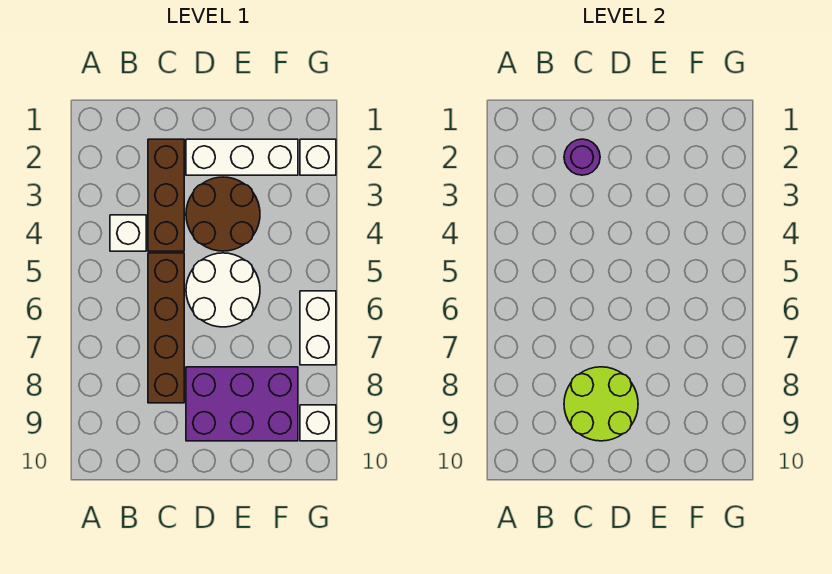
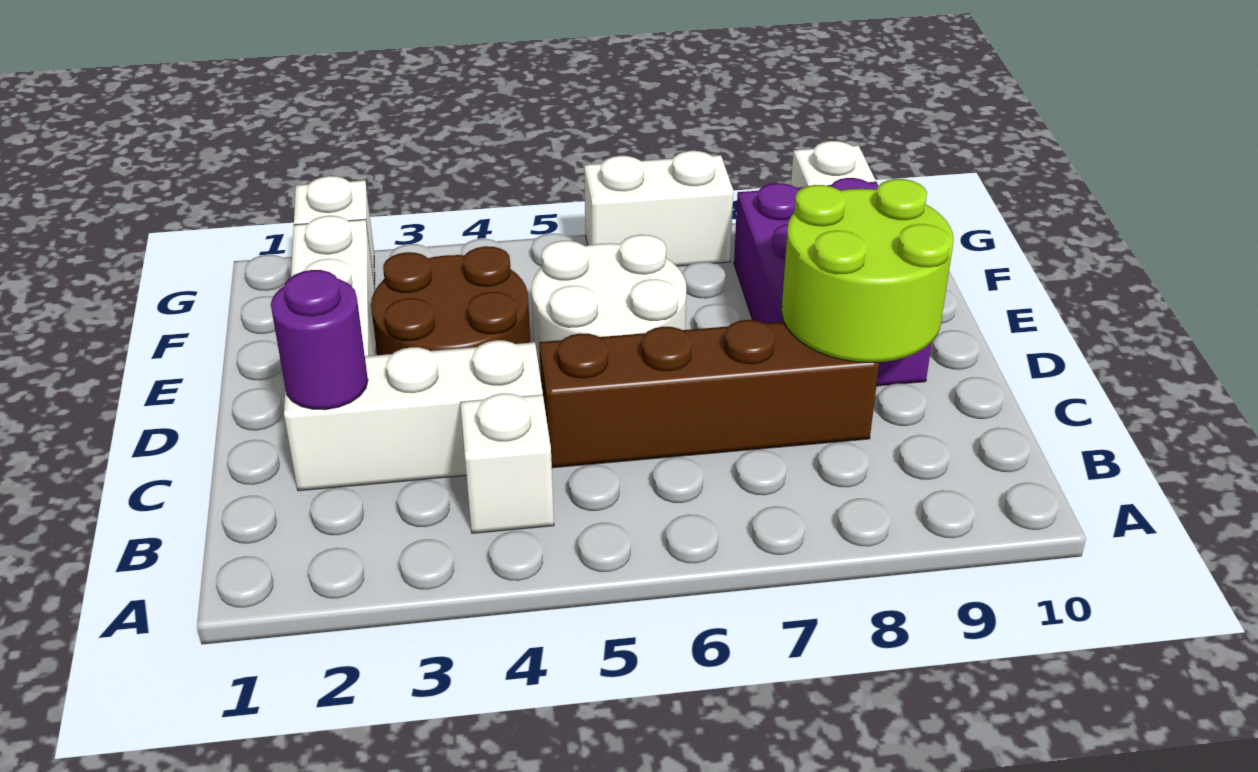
brown brick C2:C4 level 1 -> white brick C2:C4 level 1

